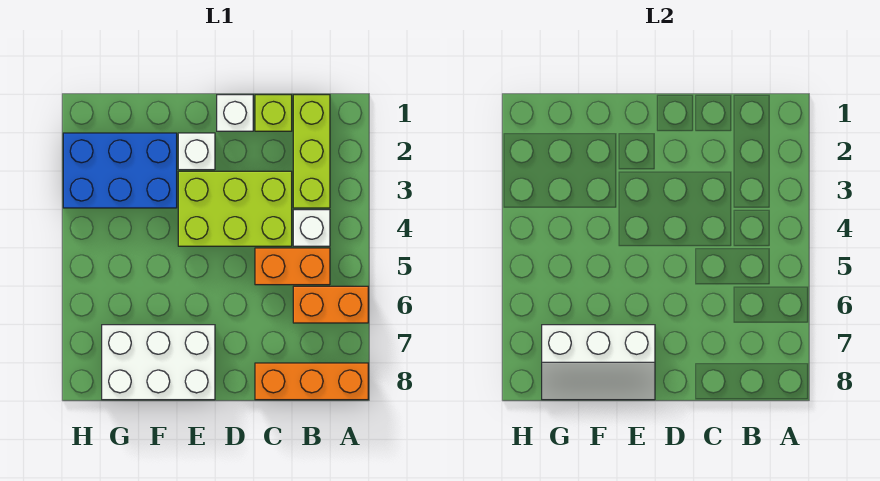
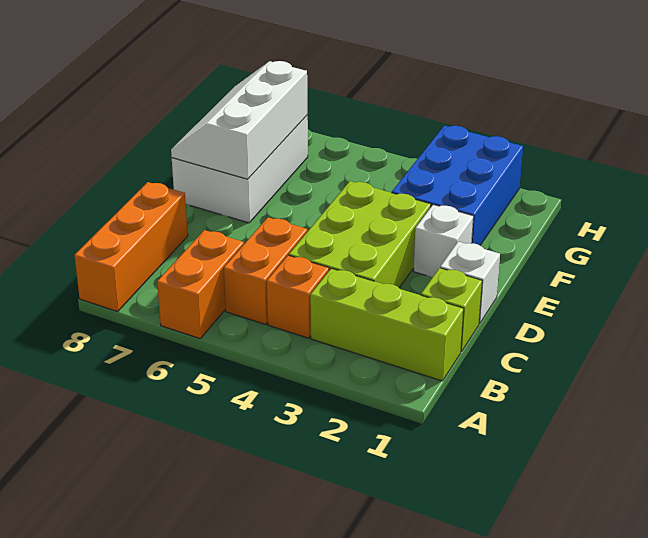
white brick B4 level 1 -> orange brick B4 level 1

